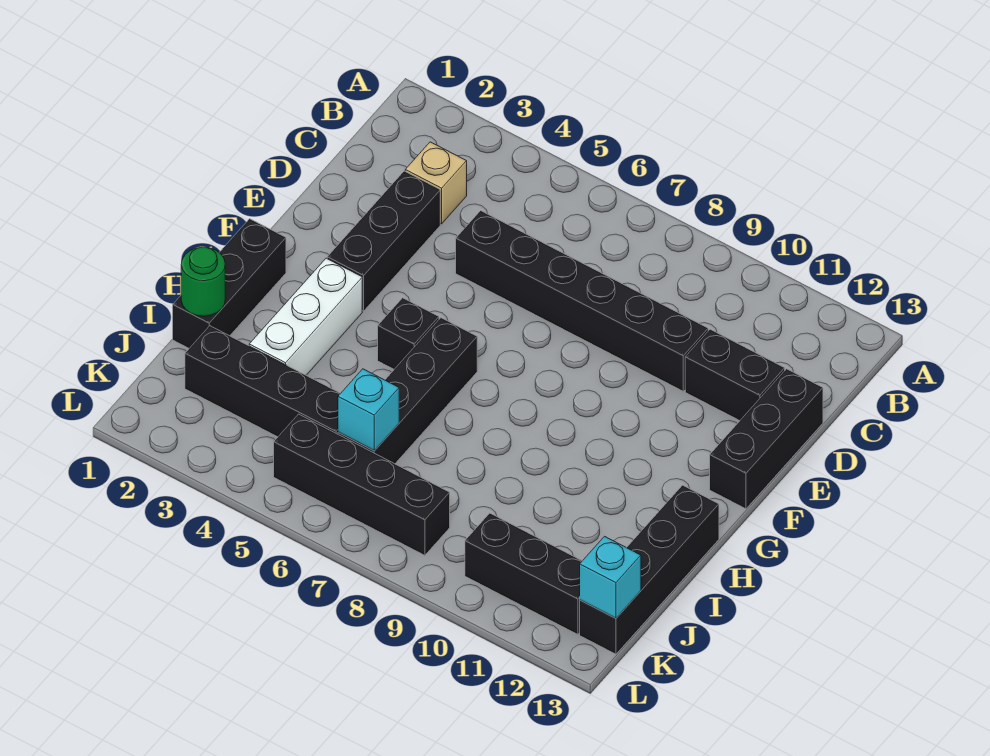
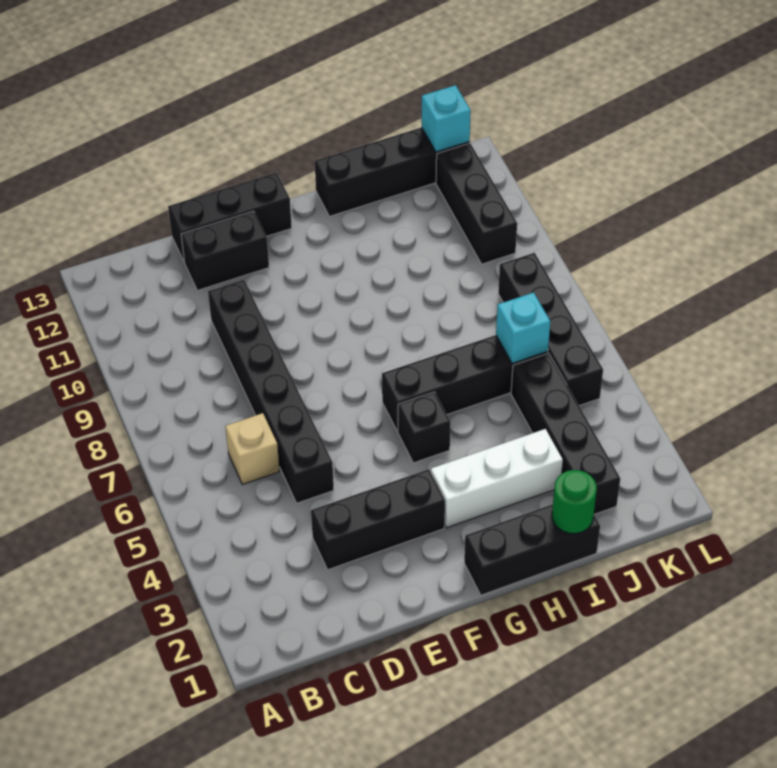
tan brick C3 level 1 -> tan brick C6 level 1
black brick D11:D12 level 1 -> black brick D12:E12 level 1

